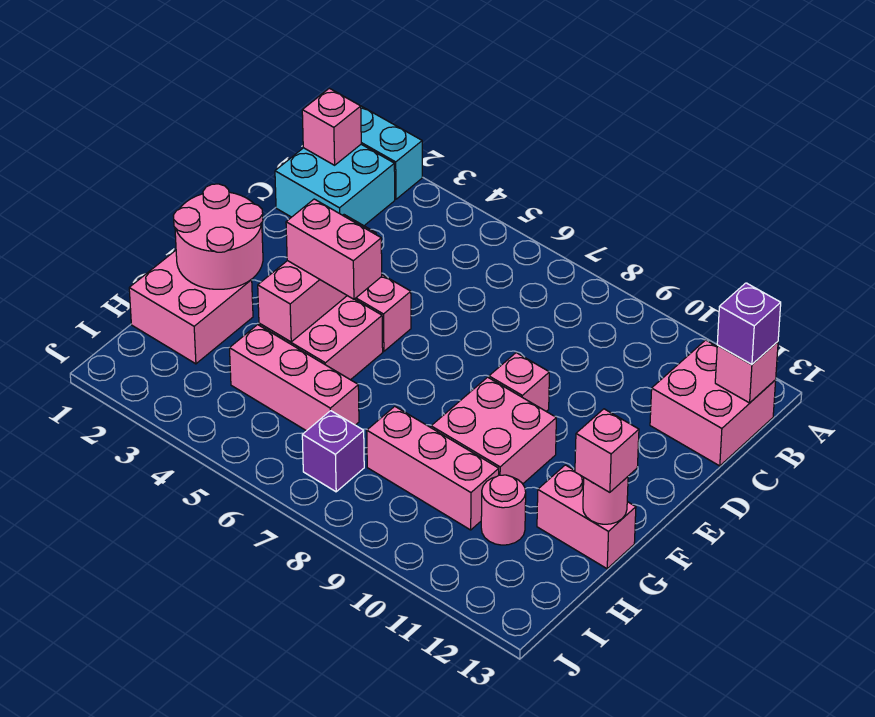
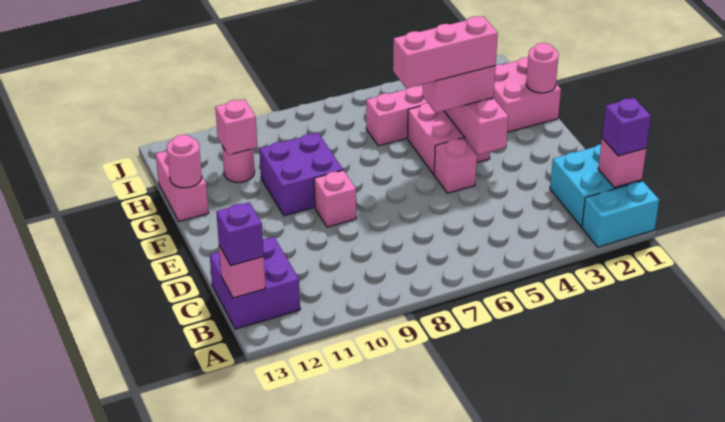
pink brick B12:C13 level 1 -> purple brick B12:C13 level 1
pink round brick F1:G2 level 2 -> pink round brick G1 level 2
pink brick F9:G10 level 1 -> purple brick F9:G10 level 1
pink brick G12:G13 level 1 -> pink brick G13:H13 level 1
pink brick G13 level 3 -> pink brick H11 level 2
pink brick H8:H10 level 1 -> pink brick F4:F6 level 4
purple brick I7 level 1 -> purple brick B1 level 3

